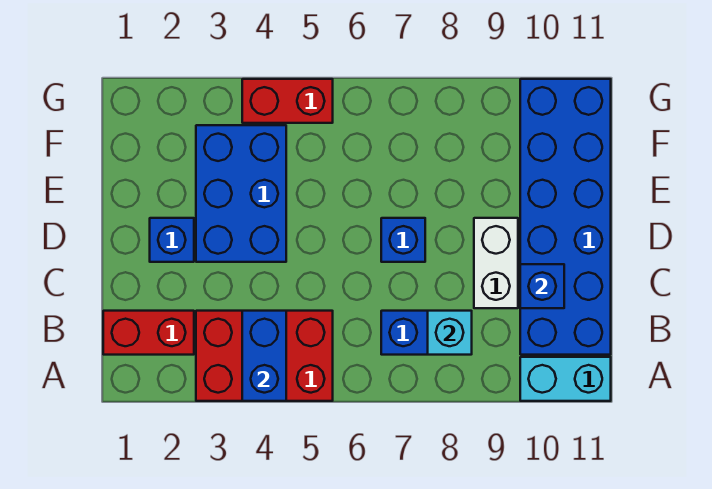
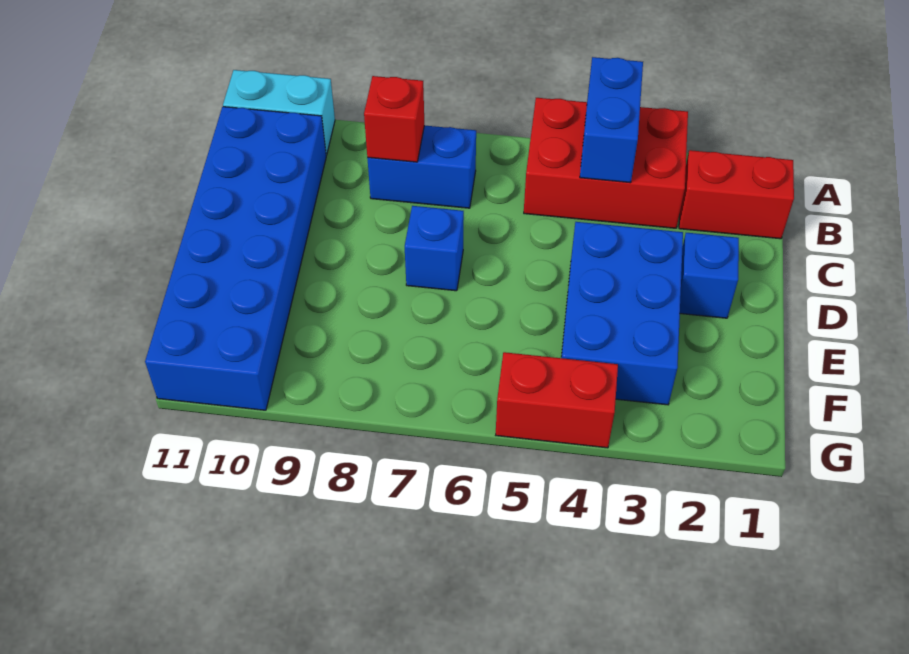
cyan brick B8 level 2 -> red brick B8 level 2
white brick C9:D9 level 1 -> none
blue brick C10 level 2 -> none

